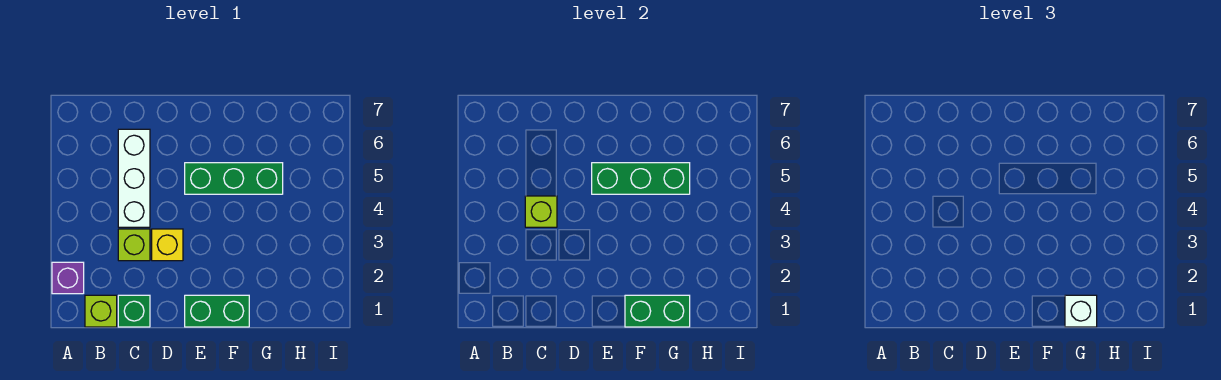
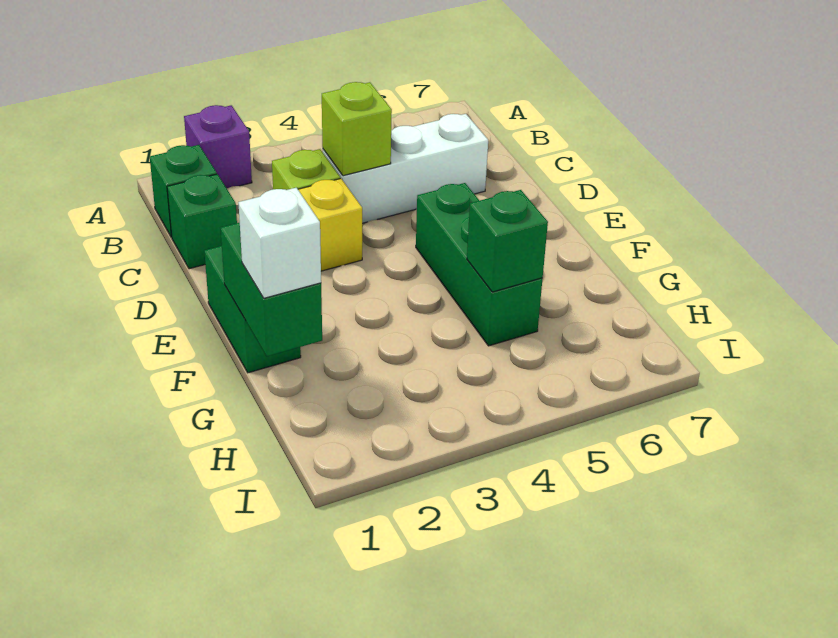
lime brick B1 level 1 -> green brick B1 level 1
green brick E5:G5 level 2 -> green brick G5 level 2

